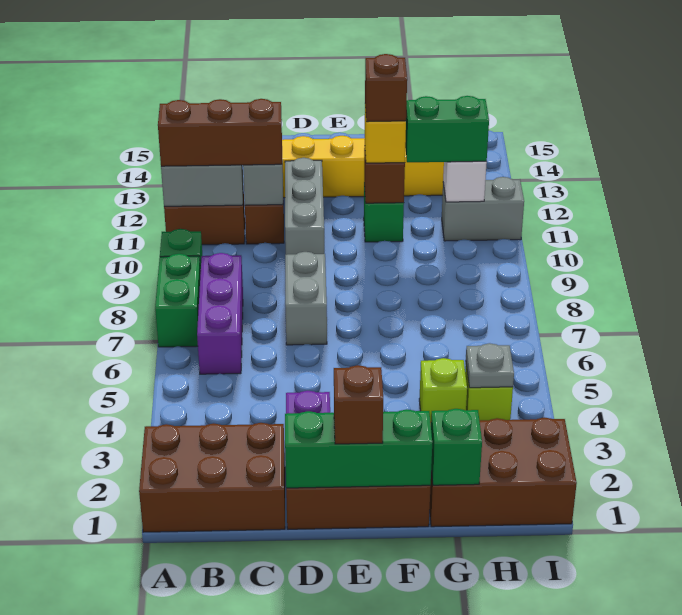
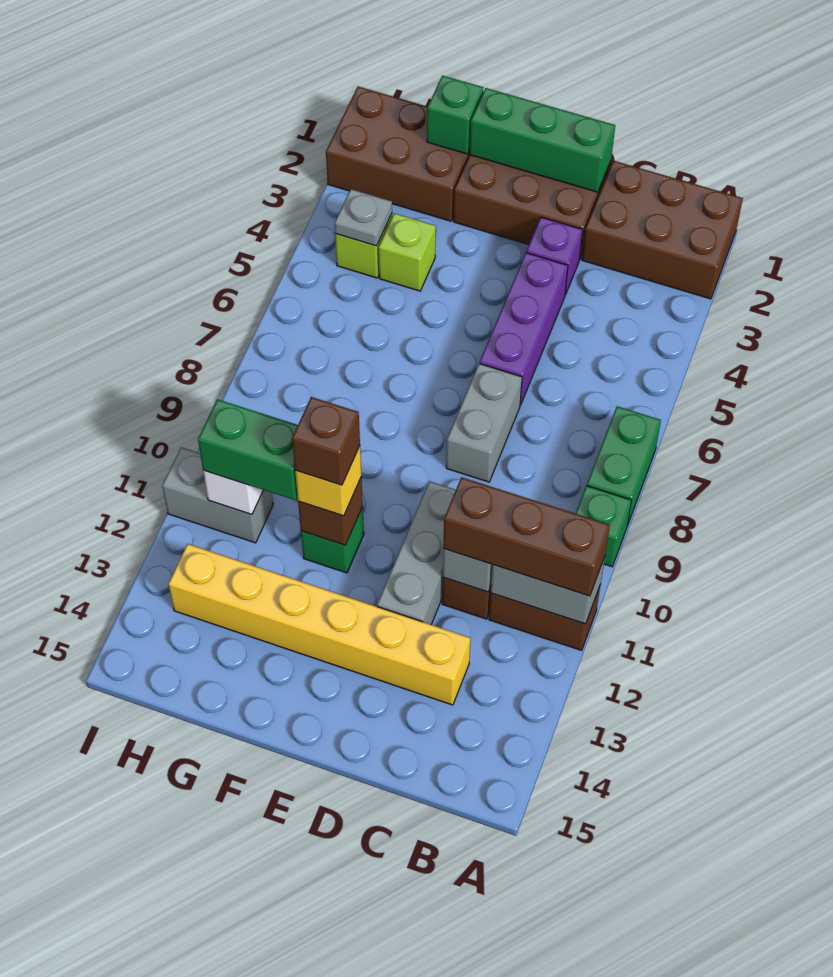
purple brick B6:B8 level 1 -> purple brick D4:D6 level 1
brown brick E1 level 3 -> none

